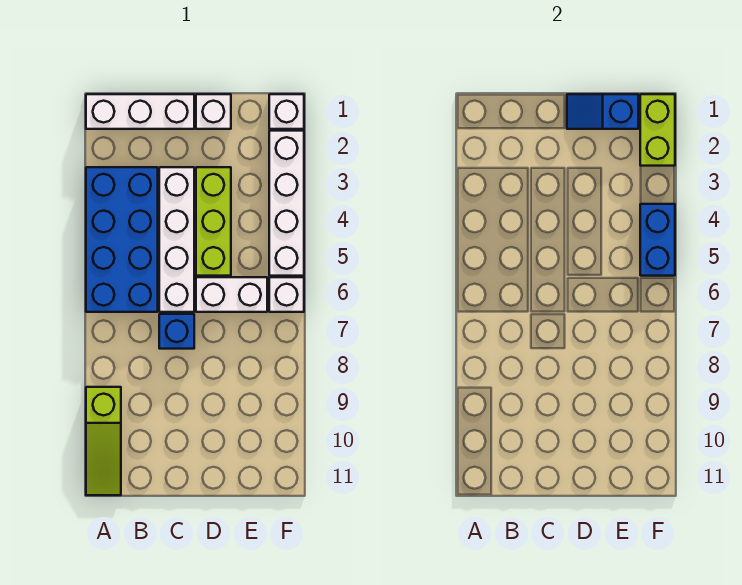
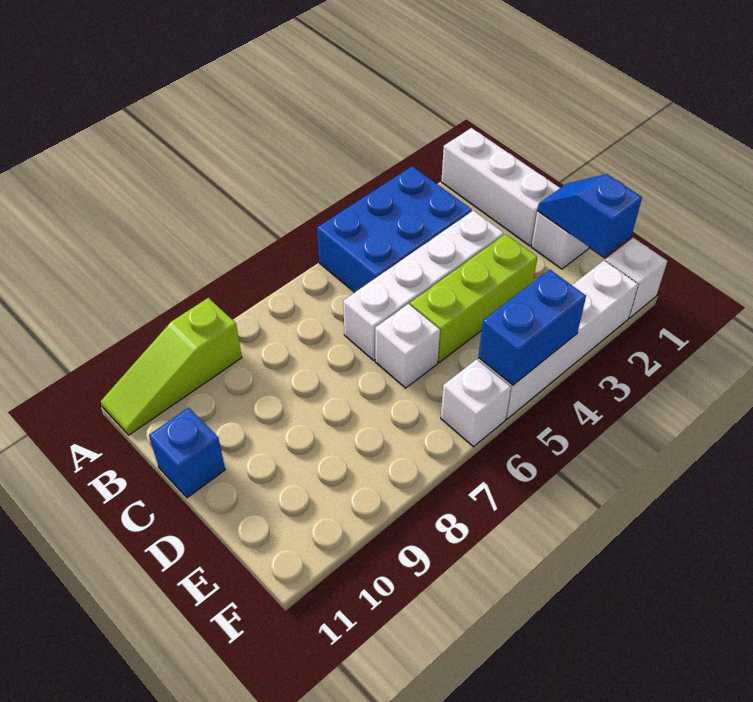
blue brick A3:B6 level 1 -> blue brick A3:B5 level 1
blue brick C7 level 1 -> blue brick C11 level 1
white brick D6:E6 level 1 -> white brick D6 level 1
lime brick F1:F2 level 2 -> none

